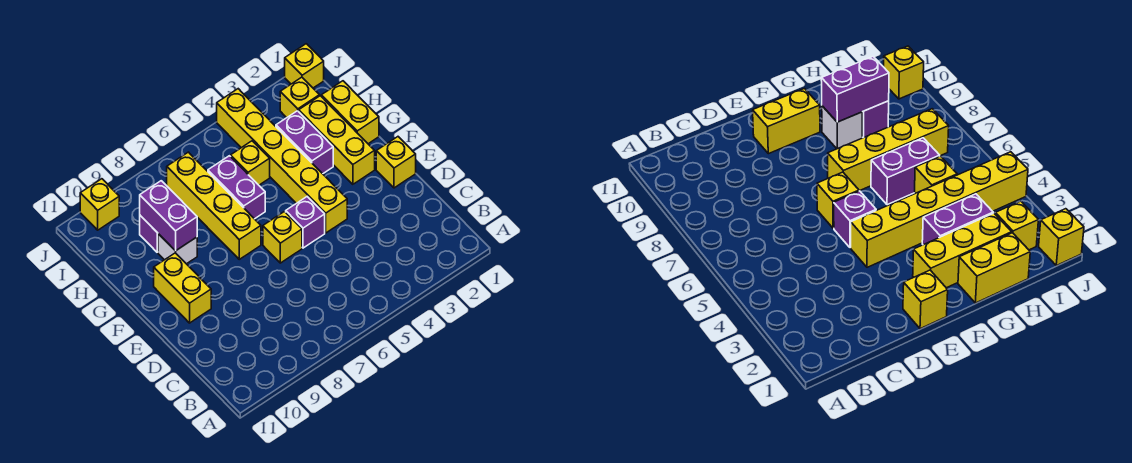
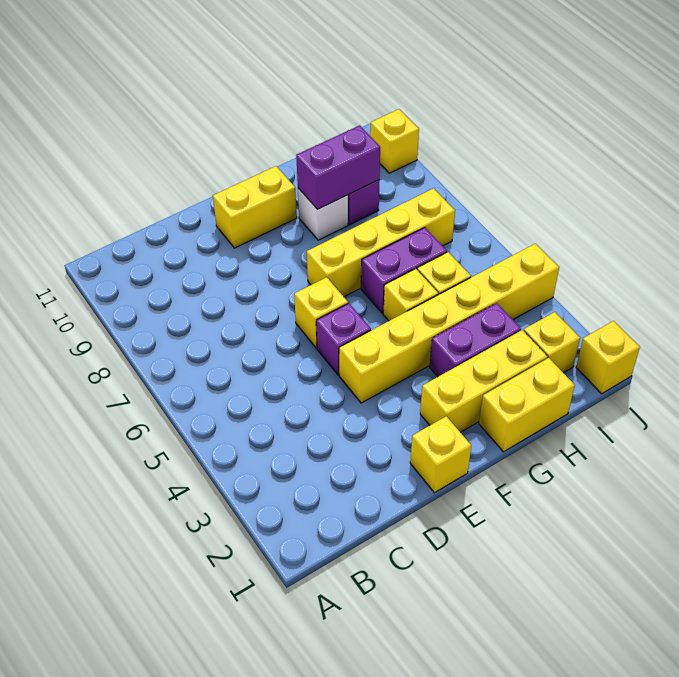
none -> yellow brick G5 level 1

